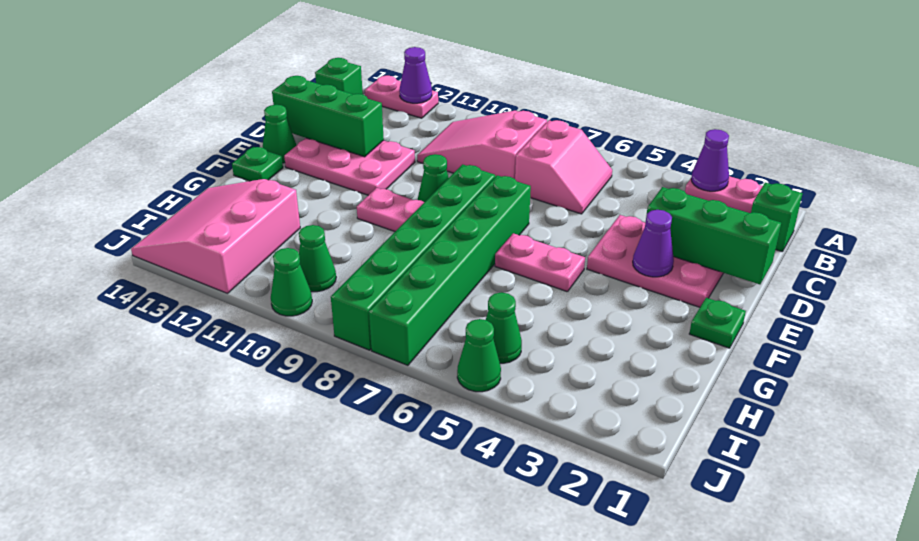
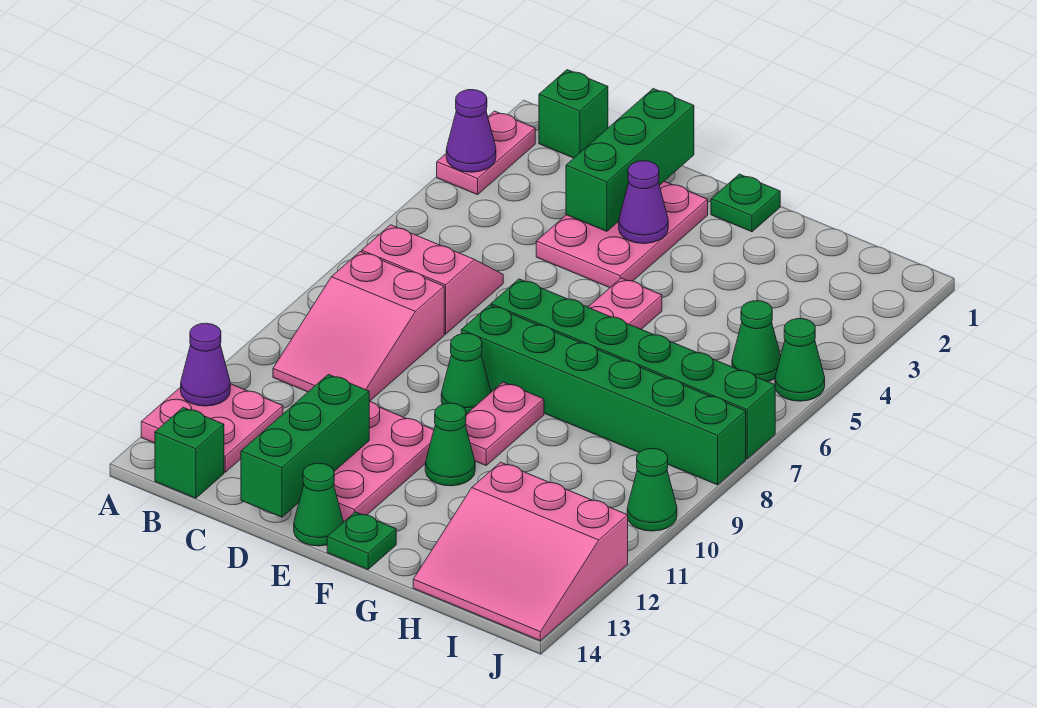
pink plate A12:A13 level 1 -> pink plate A12:B13 level 1
green cone I10 level 1 -> green cone F11 level 1

